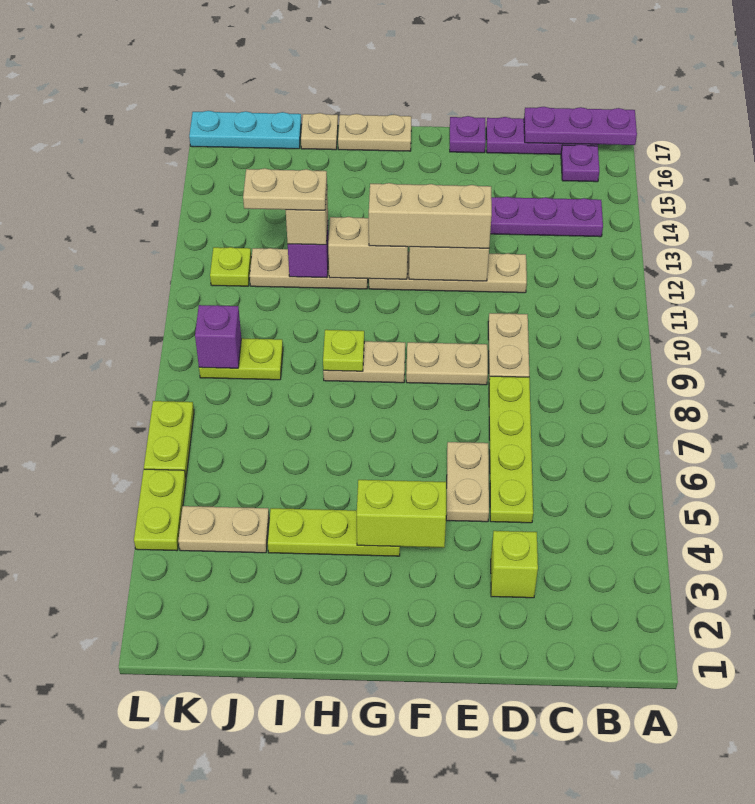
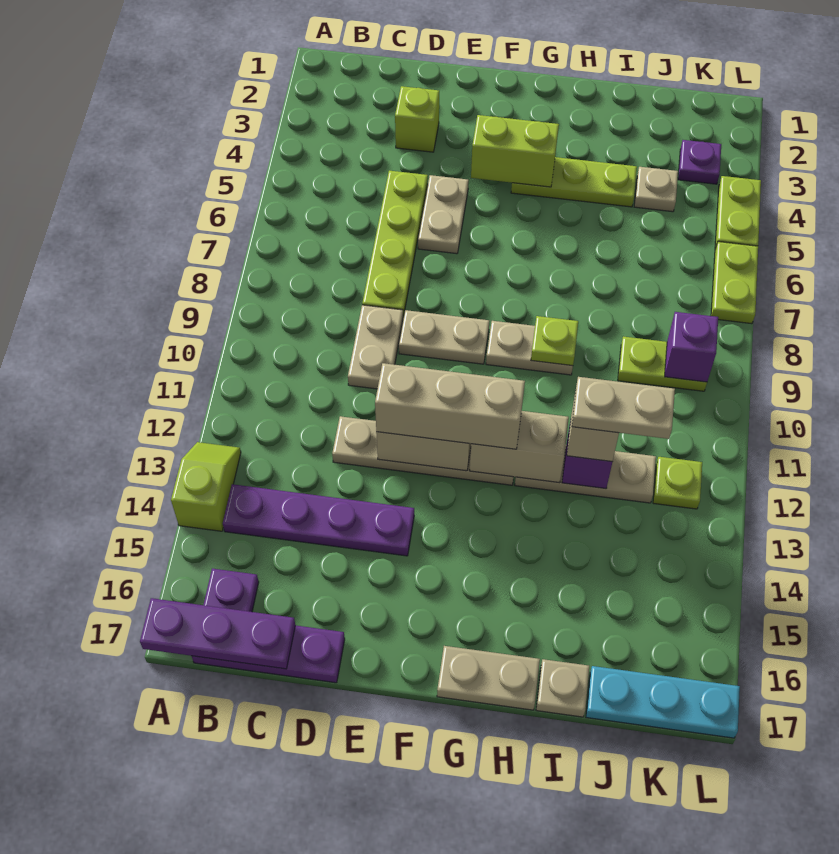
none -> lime slope A13:A14 level 1 top 14
purple plate E17 level 1 -> purple plate K3 level 1
tan plate J4:K4 level 1 -> tan plate J4 level 1

